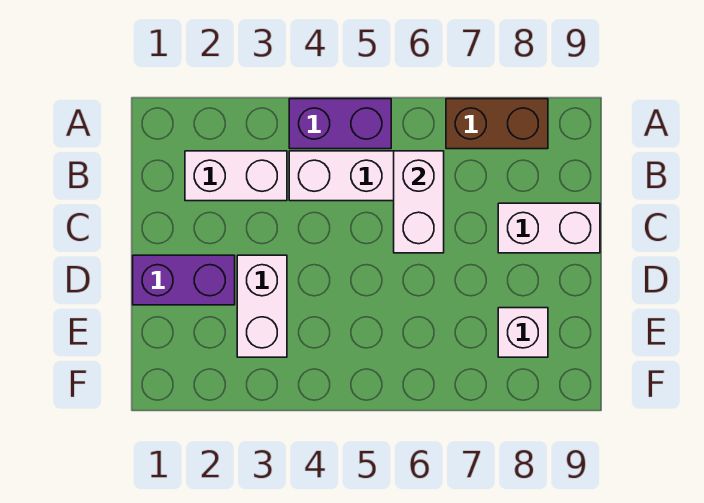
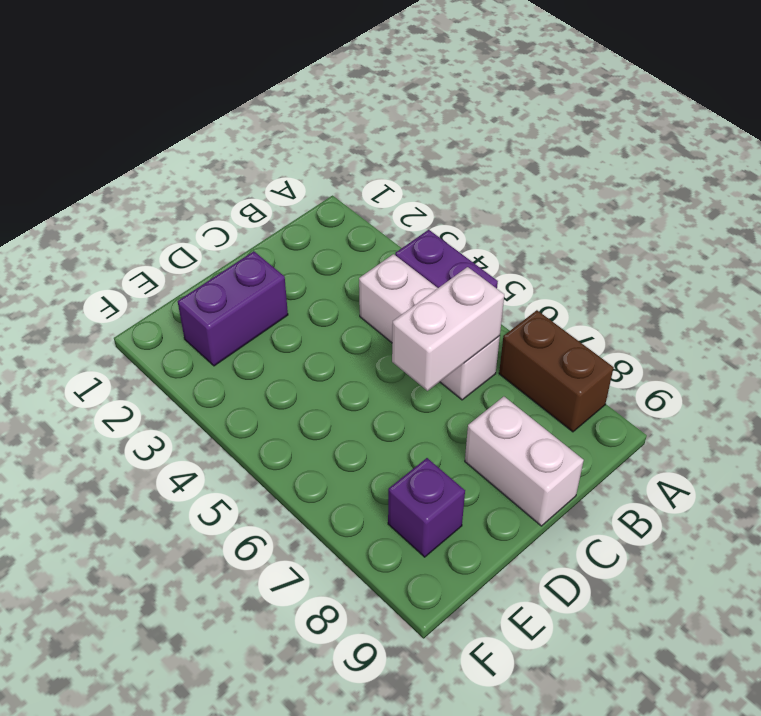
white brick B2:B3 level 1 -> none
purple brick D1:D2 level 1 -> purple brick D2:E2 level 1
white brick D3:E3 level 1 -> none
white brick E8 level 1 -> purple brick E8 level 1

